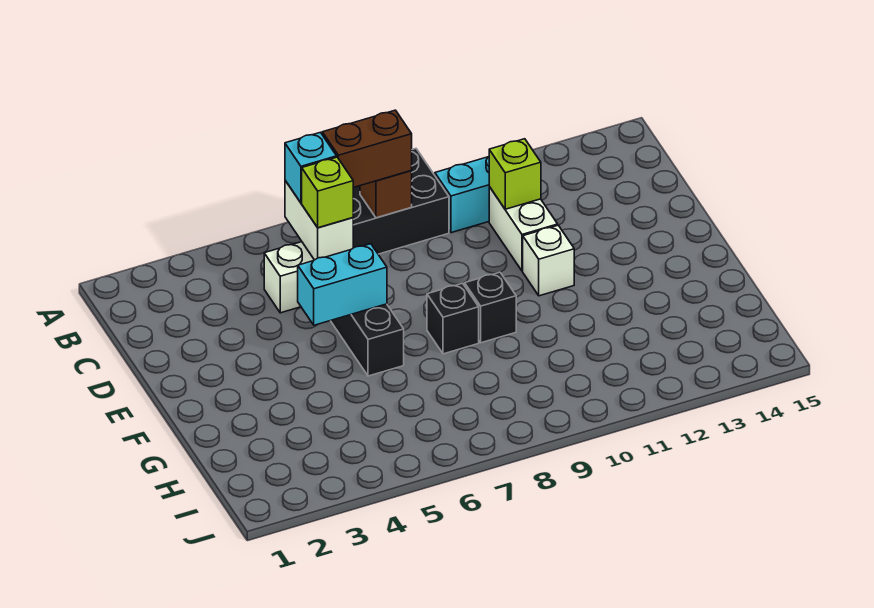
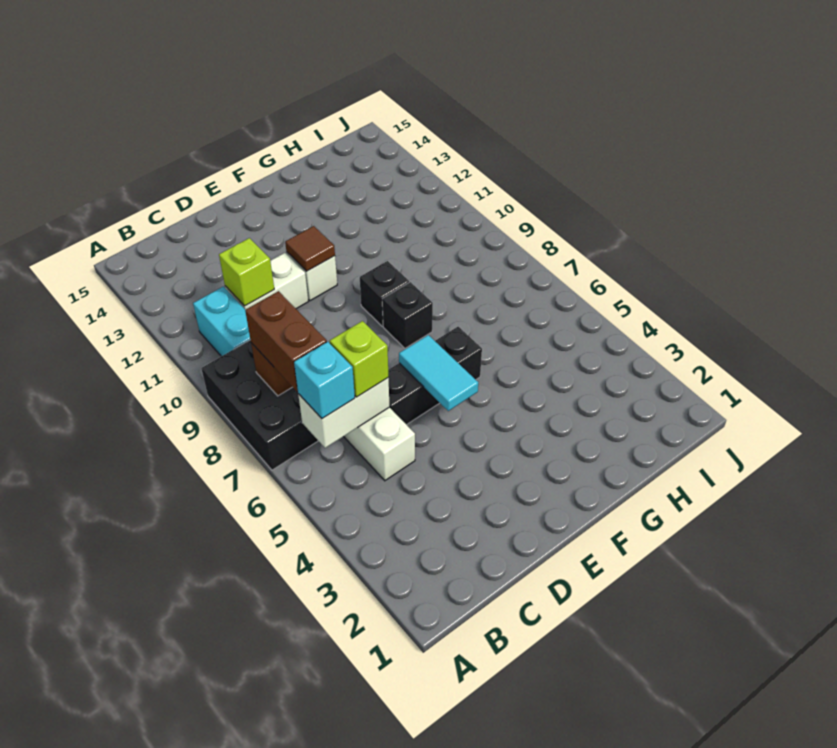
cyan brick E5:E6 level 2 -> cyan tile E5:E6 level 2
none -> brown tile E11 level 2

